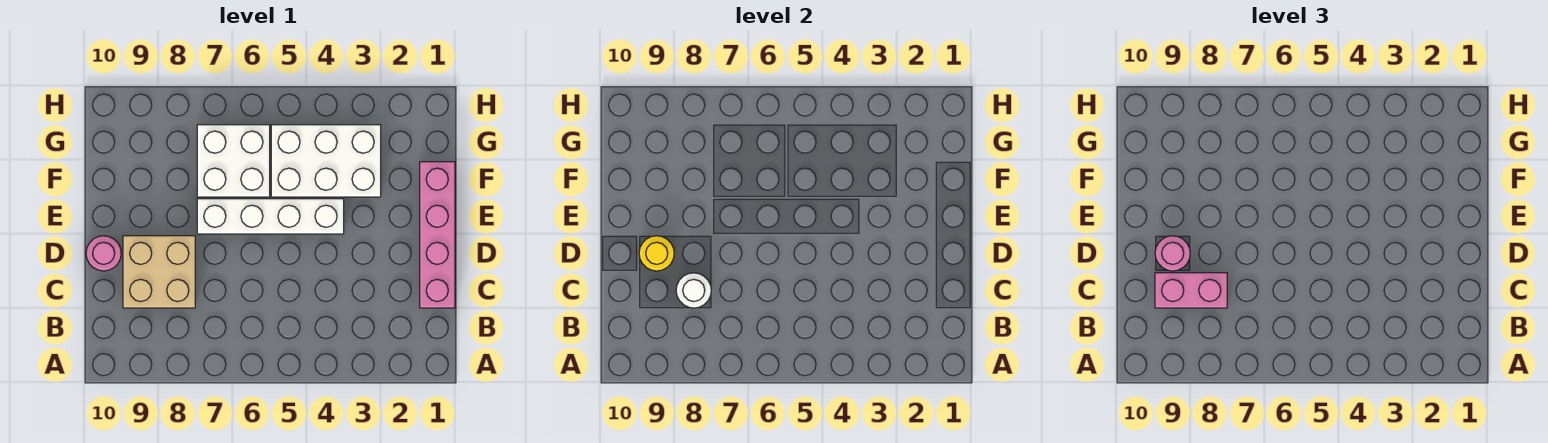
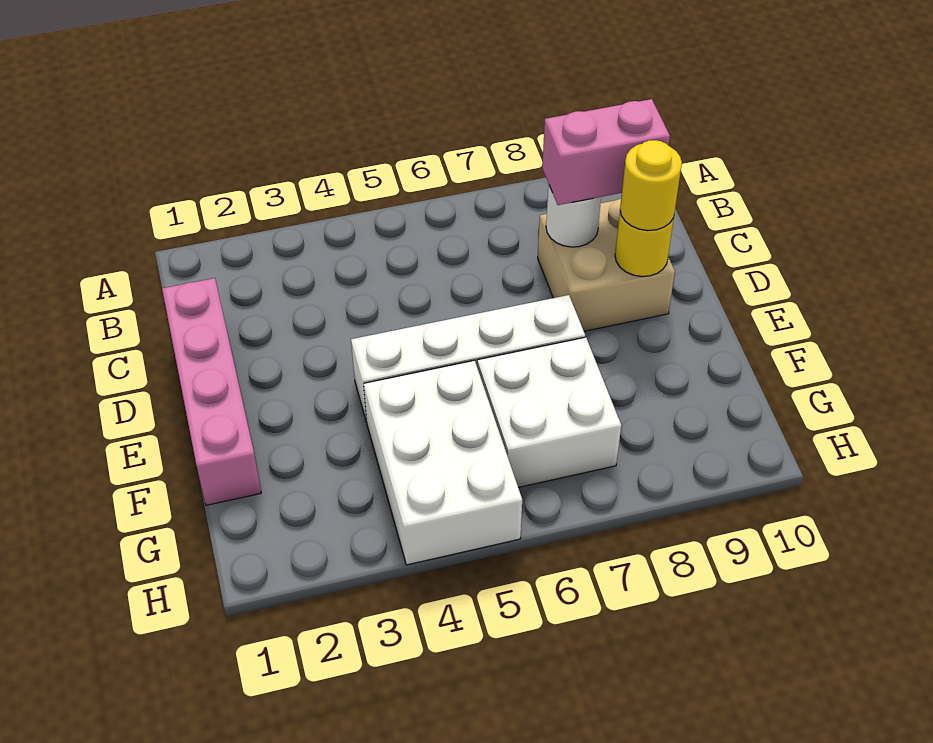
pink round brick D9 level 3 -> yellow round brick D9 level 3
pink round brick D10 level 1 -> none
white brick F3:G5 level 1 -> white brick F4:H5 level 1

